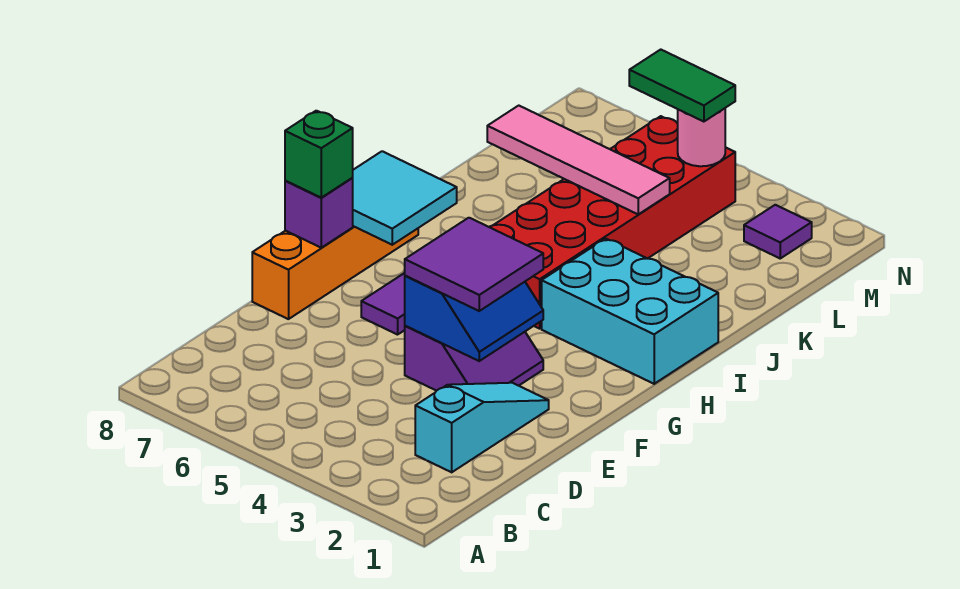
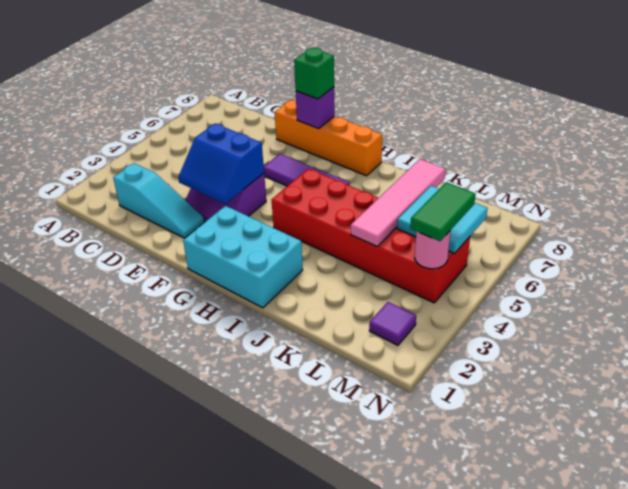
purple tile E3:F4 level 3 -> none
cyan tile G7:H8 level 2 -> cyan tile L5:M6 level 2
cyan brick H1:I3 level 1 -> cyan brick G1:I2 level 1

